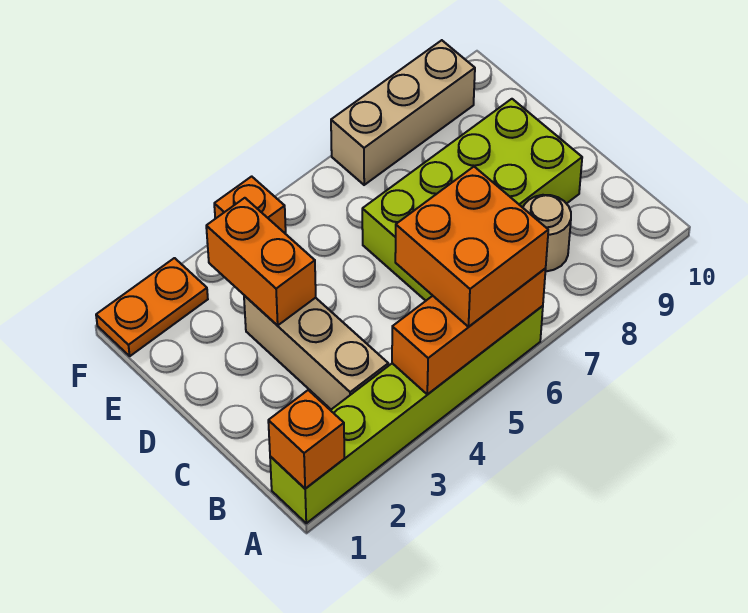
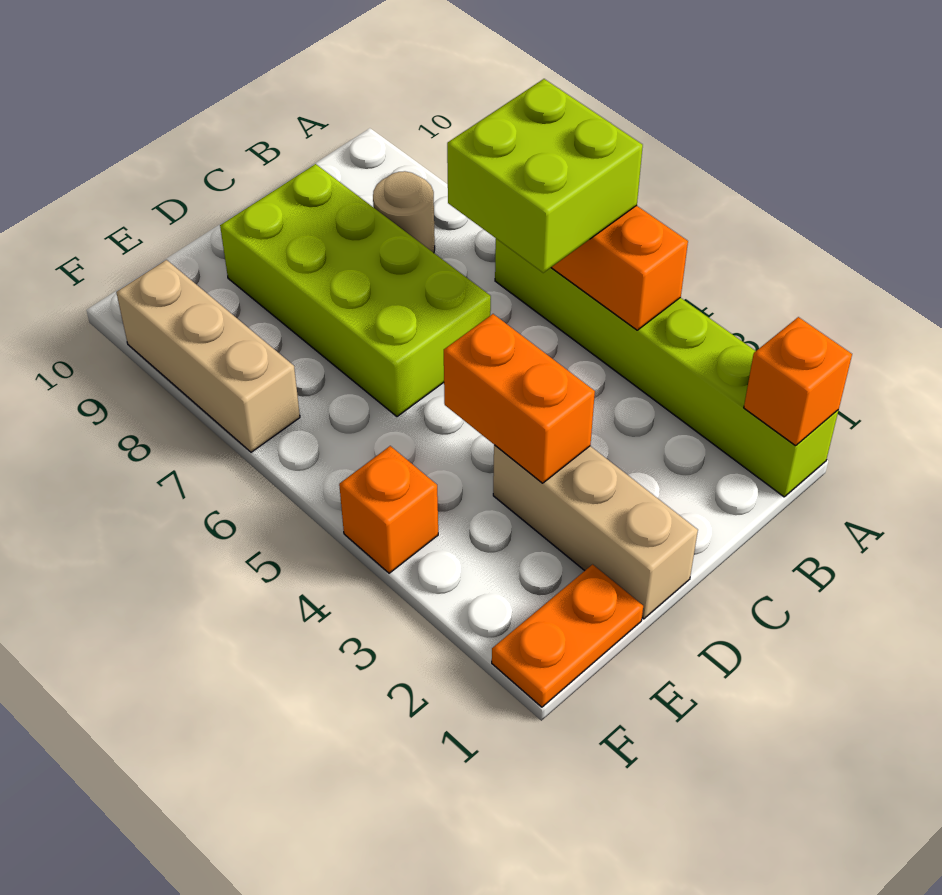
orange brick A5:B6 level 3 -> lime brick A5:B6 level 3
tan brick B3:D3 level 1 -> tan brick D1:D3 level 1
orange brick D3:E3 level 2 -> orange brick D3:D4 level 2
orange plate F1:F2 level 1 -> orange plate E1:F1 level 1

